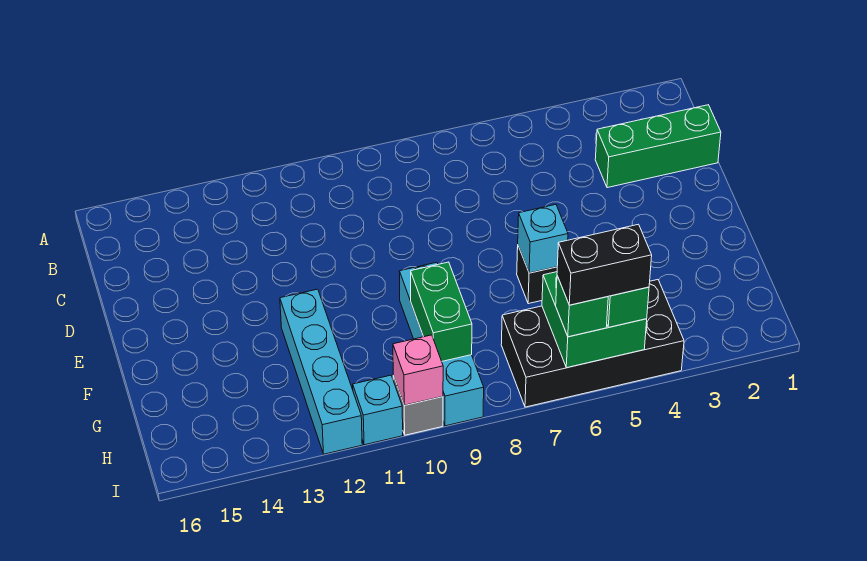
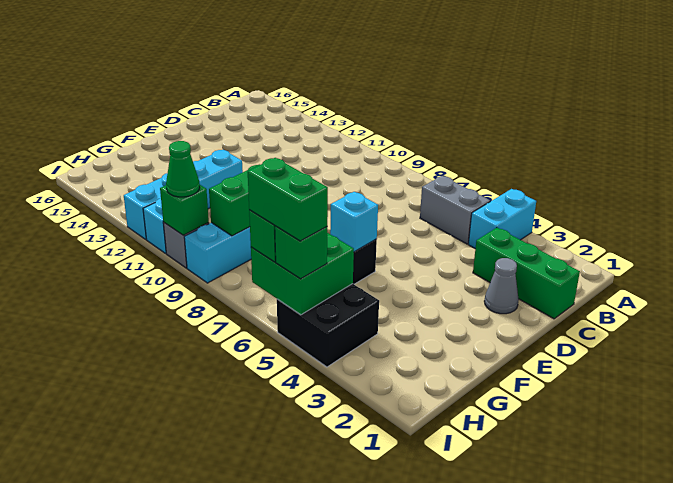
none -> cyan brick A4:B4 level 1
none -> grey brick B5:B6 level 1
none -> grey cone D2 level 1
black brick H4:I7 level 1 -> black brick H4:I5 level 1
black brick I5:I6 level 4 -> green brick I5:I6 level 4
pink brick I10 level 2 -> green brick I10 level 2
none -> green cone I10 level 3

